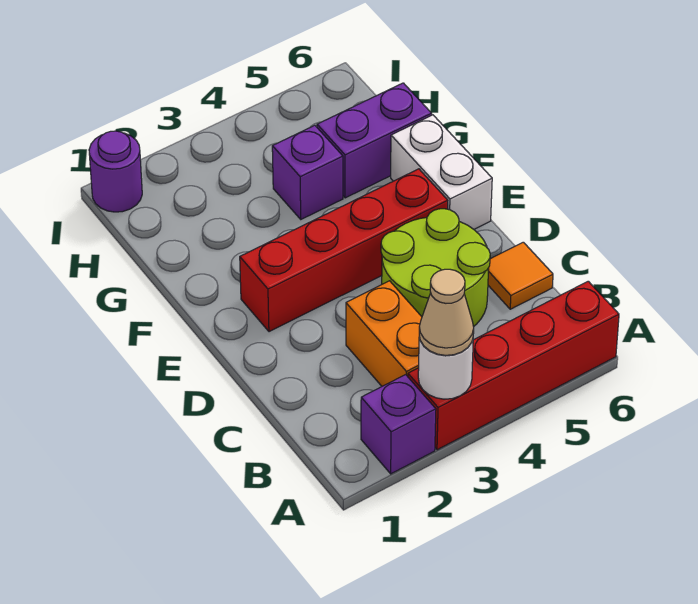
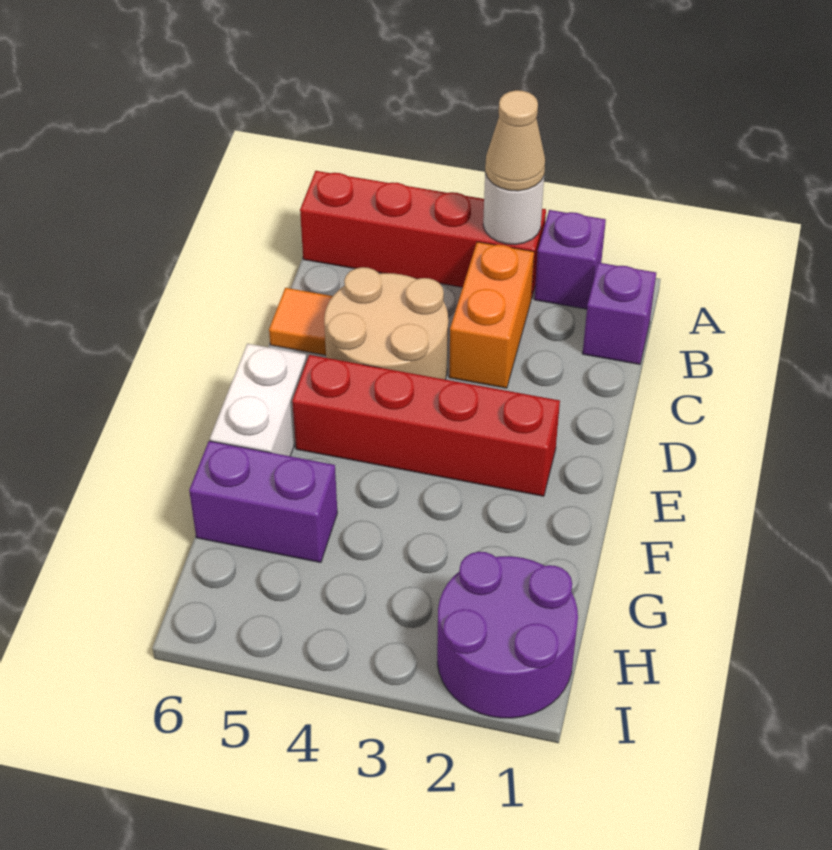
lime round brick C4:D5 level 1 -> tan round brick C4:D5 level 1
purple brick G4 level 1 -> purple brick B1 level 1
purple round brick I1 level 1 -> purple round brick H1:I2 level 1

